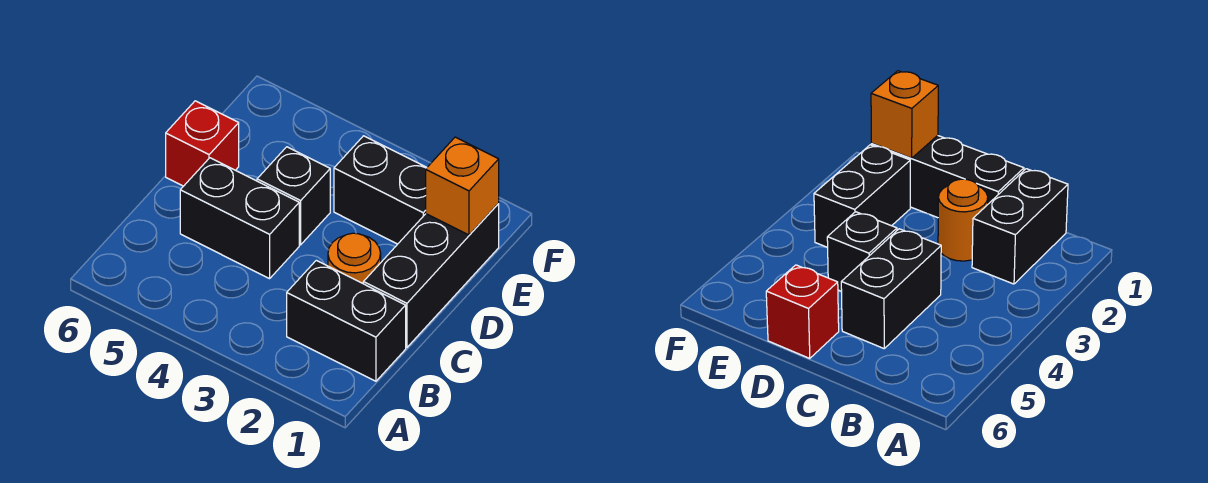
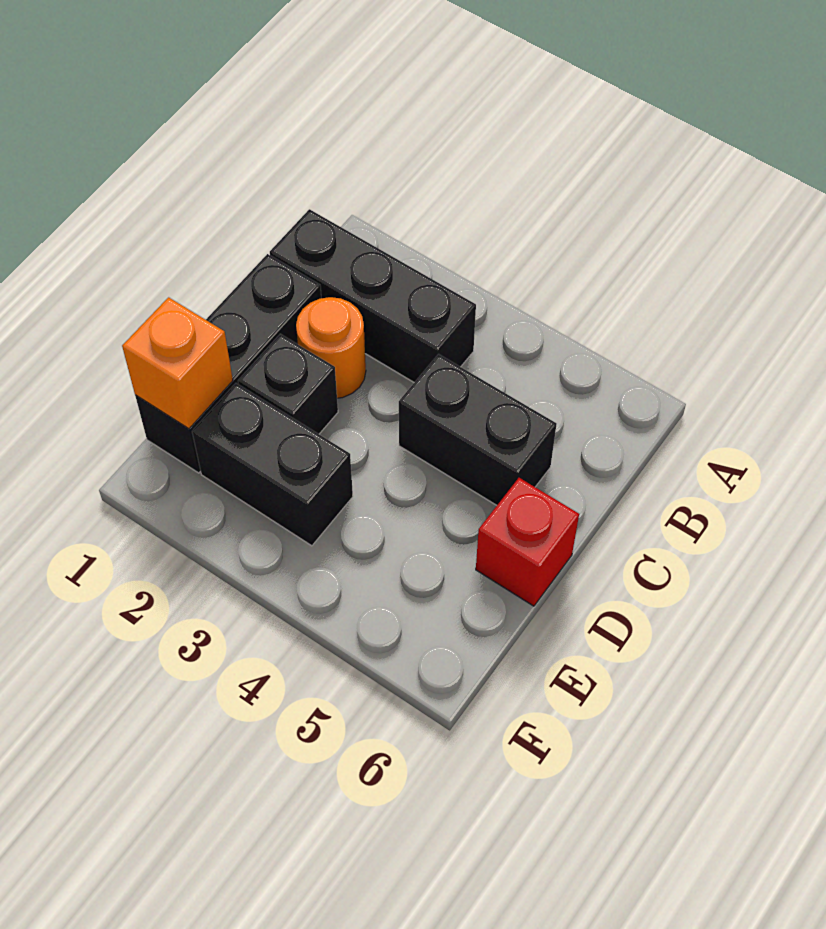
black brick B1:B2 level 1 -> black brick B1:B3 level 1
black brick D4 level 1 -> black brick D2 level 1

